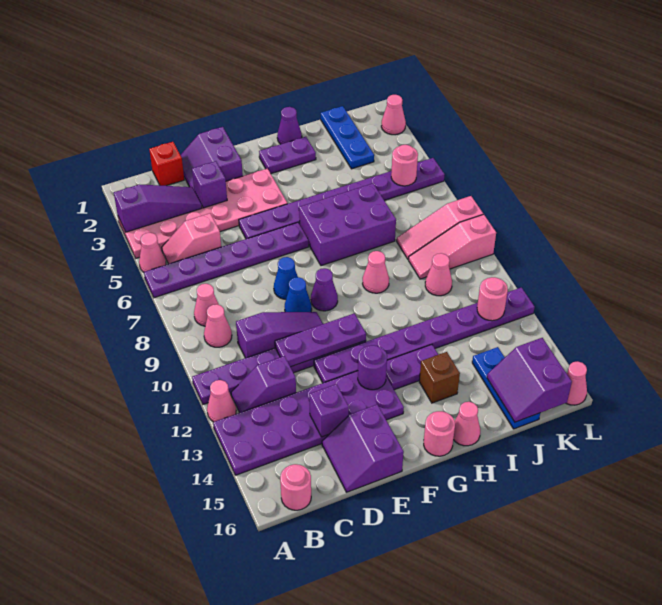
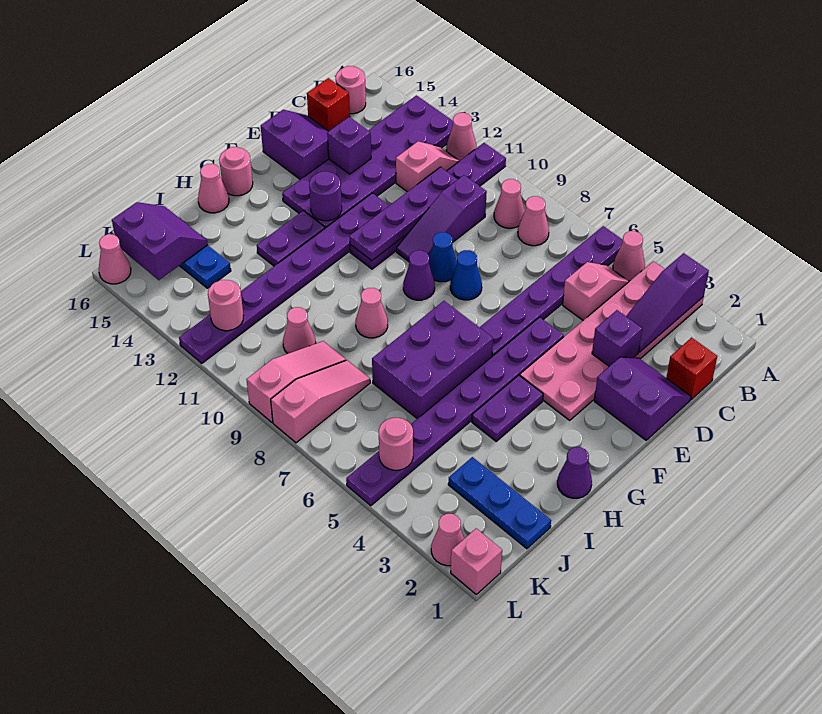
purple slope B12:C12 level 1 top C -> pink slope B12:C12 level 1 top C
none -> red brick C16 level 1
purple plate D11:F11 level 2 -> purple plate C11:F11 level 2
purple plate G2:H2 level 1 -> purple plate G4:H4 level 1
brown brick H14 level 1 -> none
none -> pink brick L1 level 1

